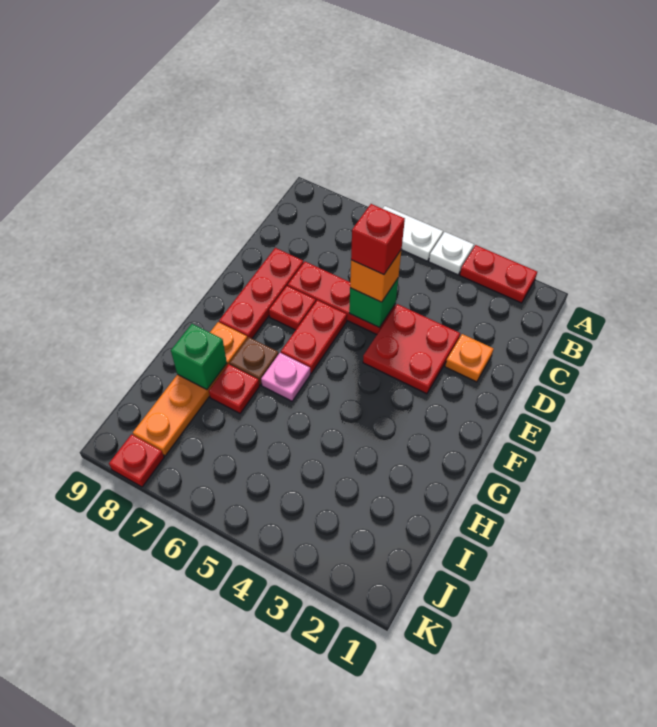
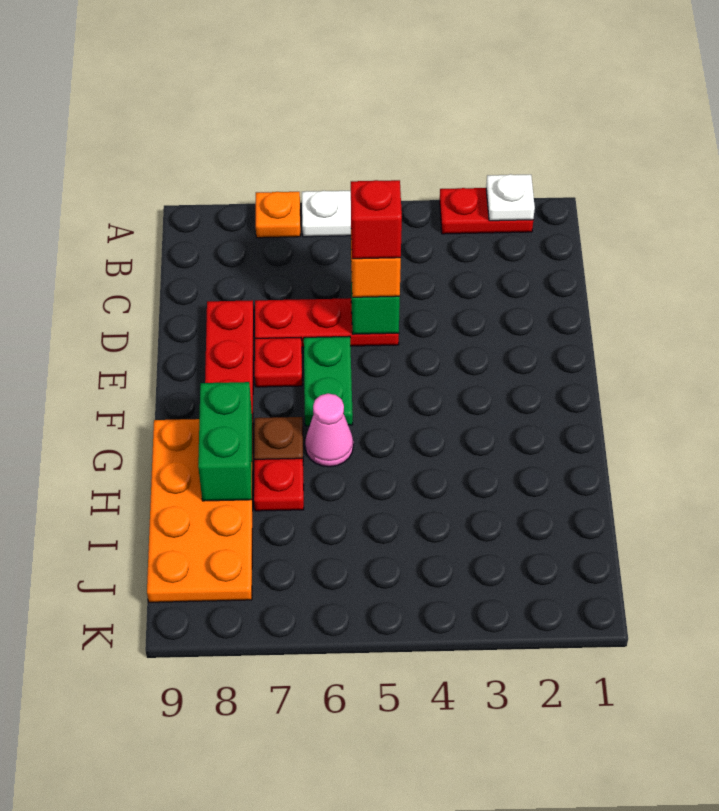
white plate A4 level 1 -> white plate A2 level 2
orange plate D2 level 1 -> orange plate A7 level 1
red plate D3:E4 level 1 -> none
red plate E6:F6 level 1 -> green plate E6:F6 level 1
pink plate G6 level 1 -> pink cone G6 level 1
orange plate G8:J8 level 1 -> orange plate G8:J9 level 1
green brick H8 level 2 -> green brick G8:H8 level 2
red plate K8 level 1 -> none

